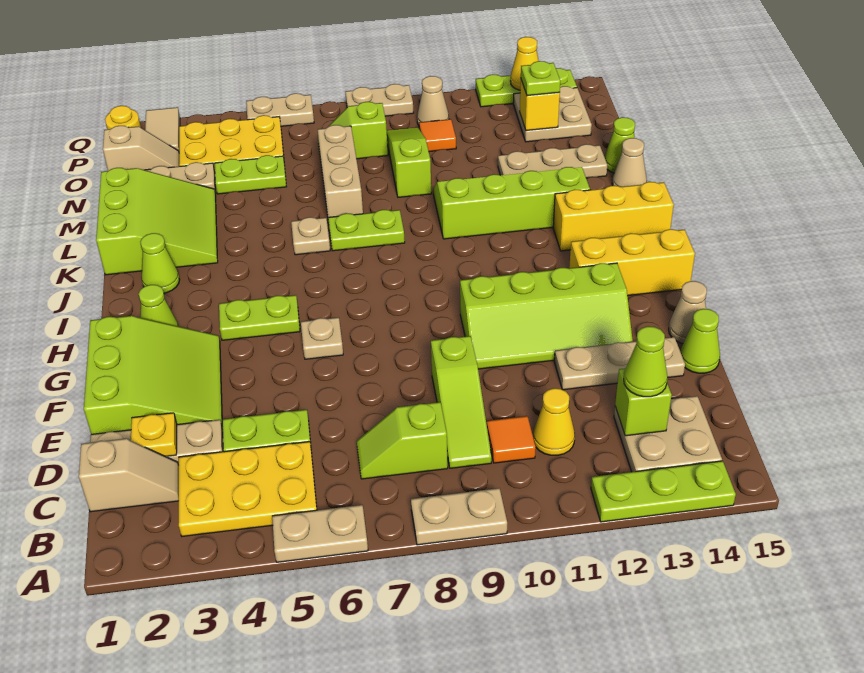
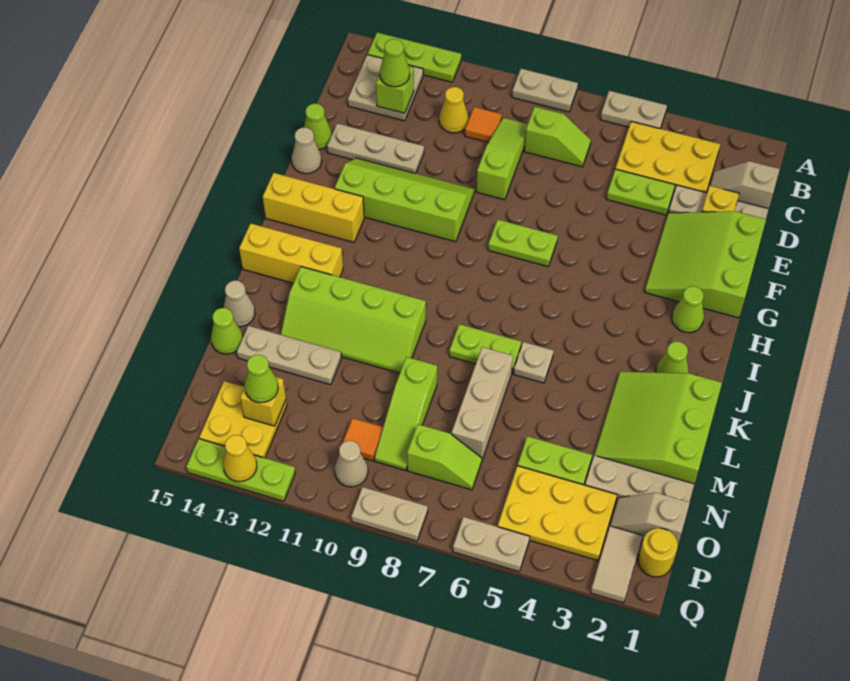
tan plate G6 level 1 -> none
lime plate H4:H5 level 1 -> lime plate G7:G8 level 1
tan plate O13:P14 level 1 -> yellow plate O13:P14 level 1
lime plate O13 level 3 -> lime cone O13 level 3

